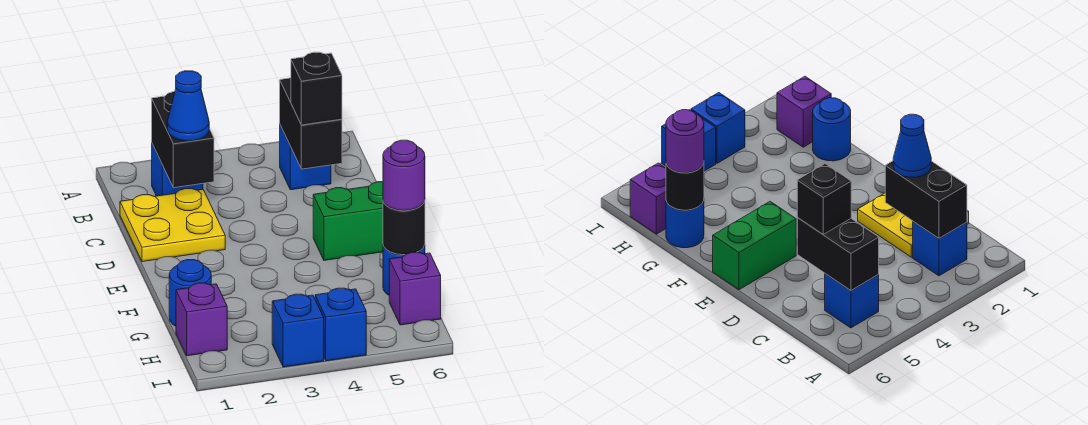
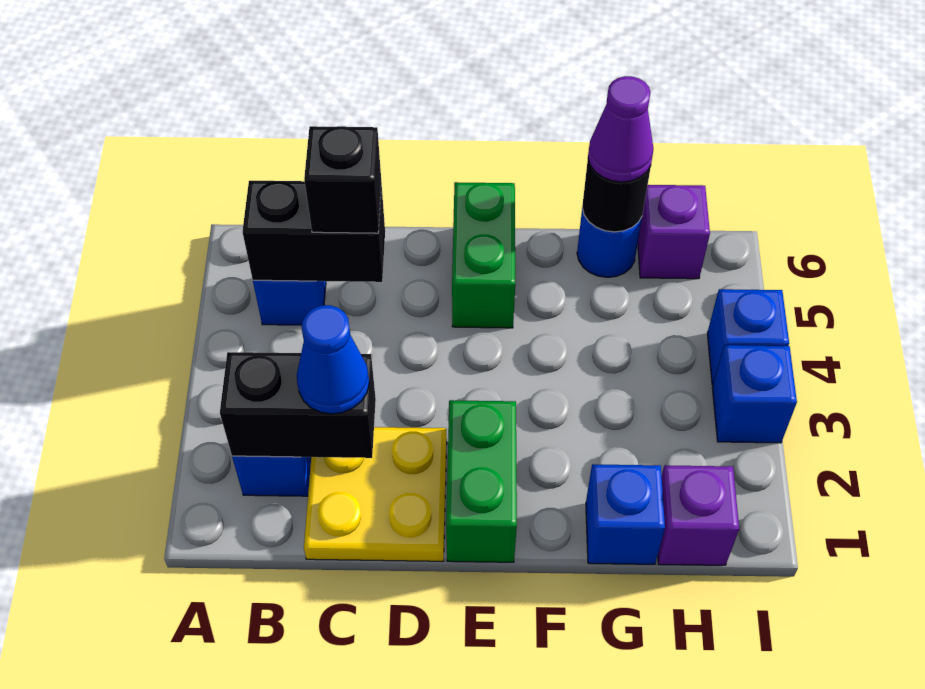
none -> green brick E1:E2 level 1
blue round brick G1 level 1 -> blue brick G1 level 1
purple round brick G6 level 3 -> purple cone G6 level 3

